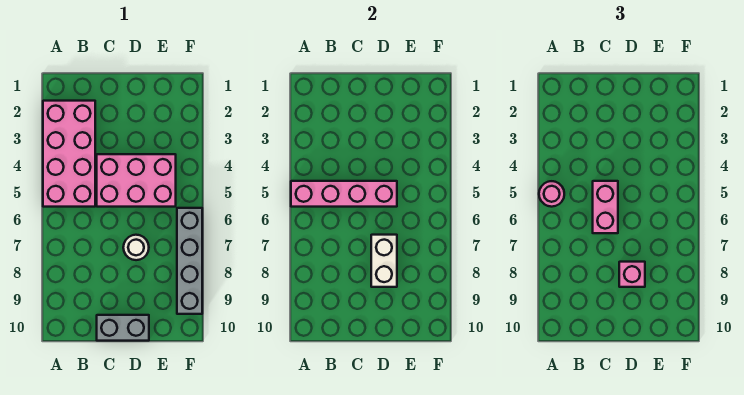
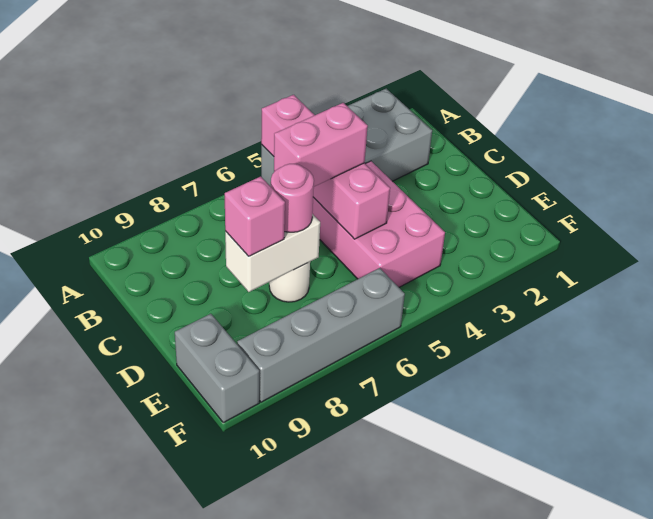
pink brick A2:B5 level 1 -> grey brick A2:B5 level 1
pink round brick A5 level 3 -> pink round brick D7 level 3
grey brick C10:D10 level 1 -> grey brick E10:F10 level 1

